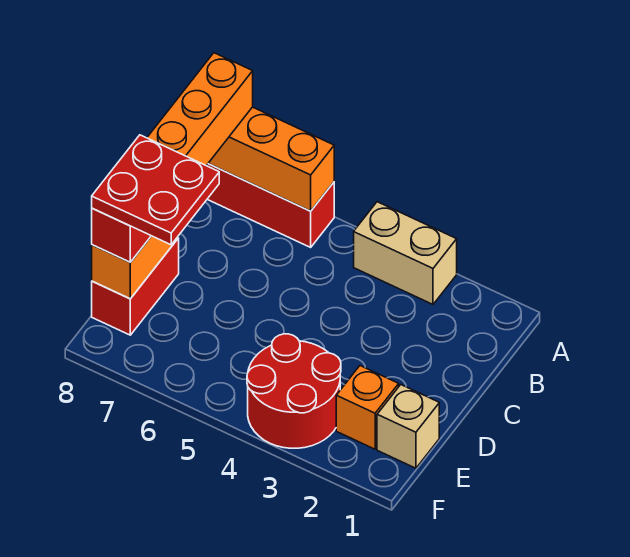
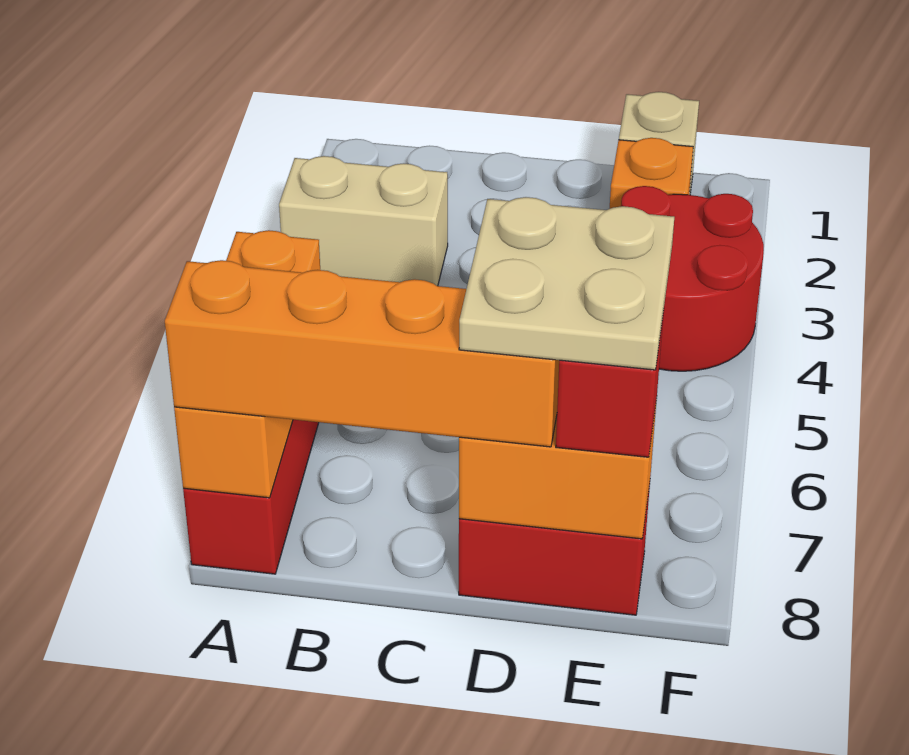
tan brick A3:A4 level 1 -> tan brick A3:B3 level 1
red plate D7:E8 level 4 -> tan plate D7:E8 level 4

